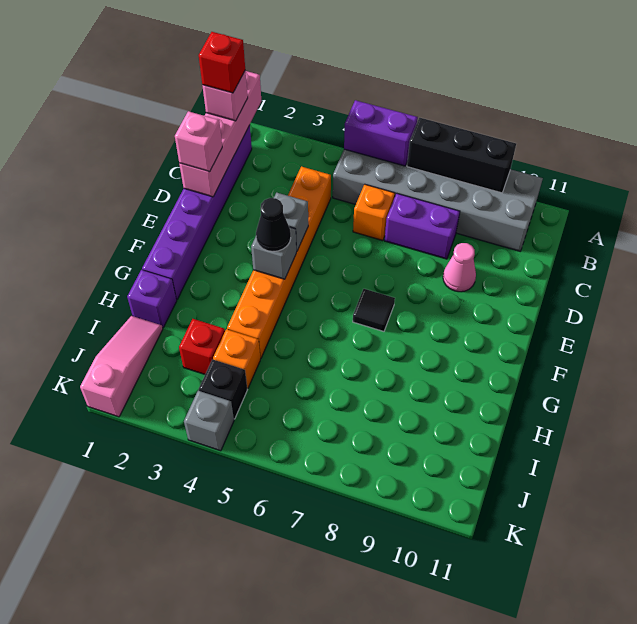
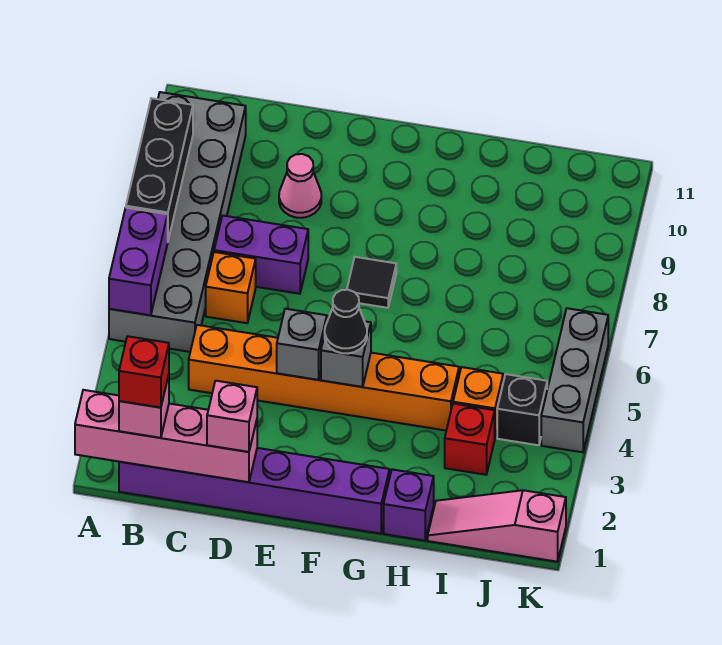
purple brick C7:C8 level 1 -> purple brick C7:D7 level 1
grey brick K4 level 1 -> grey brick K4:K6 level 1

